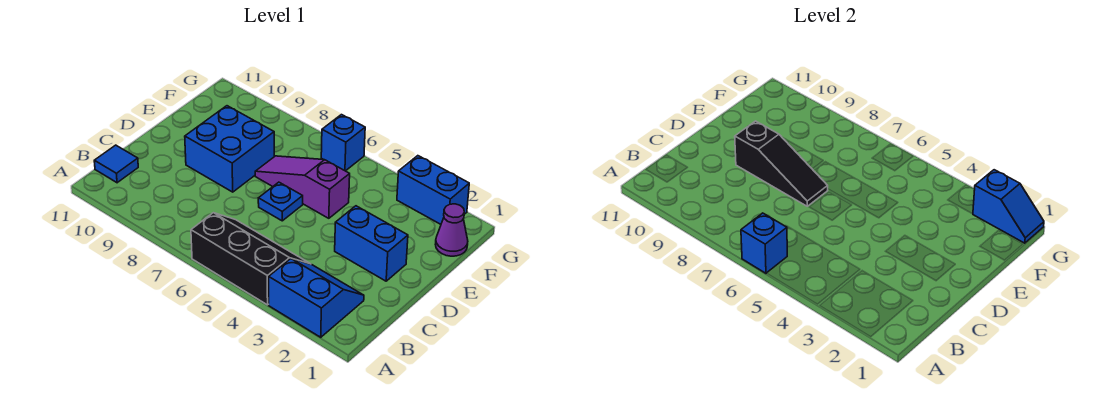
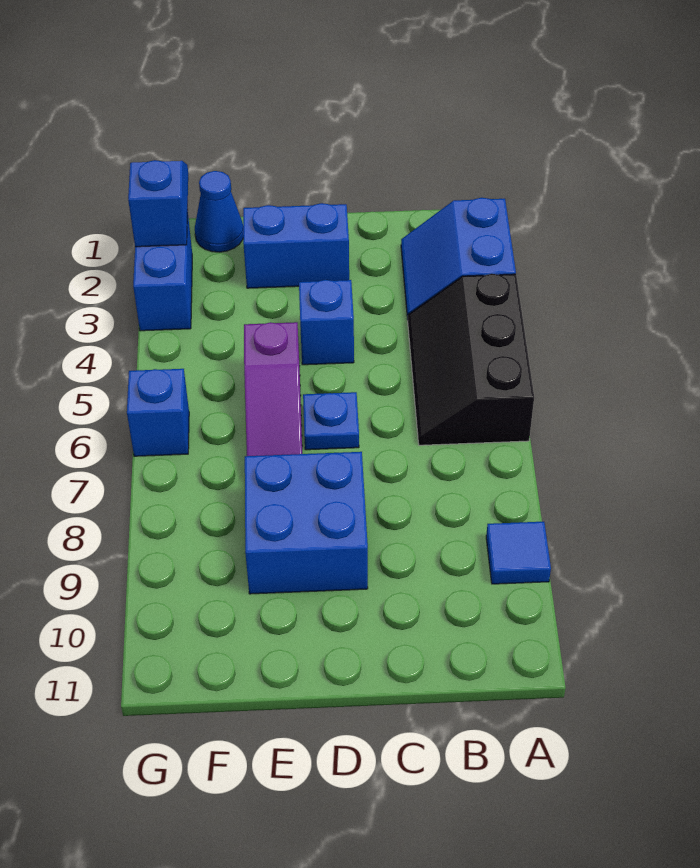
blue brick A6 level 2 -> blue brick D4 level 1
blue tile B11 level 1 -> blue tile A9 level 1
blue brick D2:D3 level 1 -> blue brick D2:E2 level 1
black slope D7:D9 level 2 top 9 -> none
purple cone F1 level 1 -> blue cone F1 level 1

